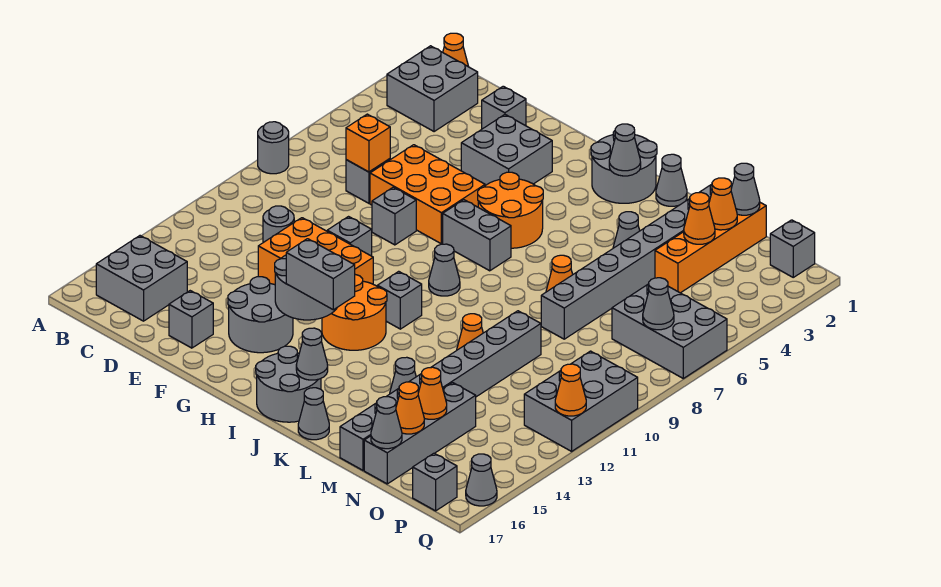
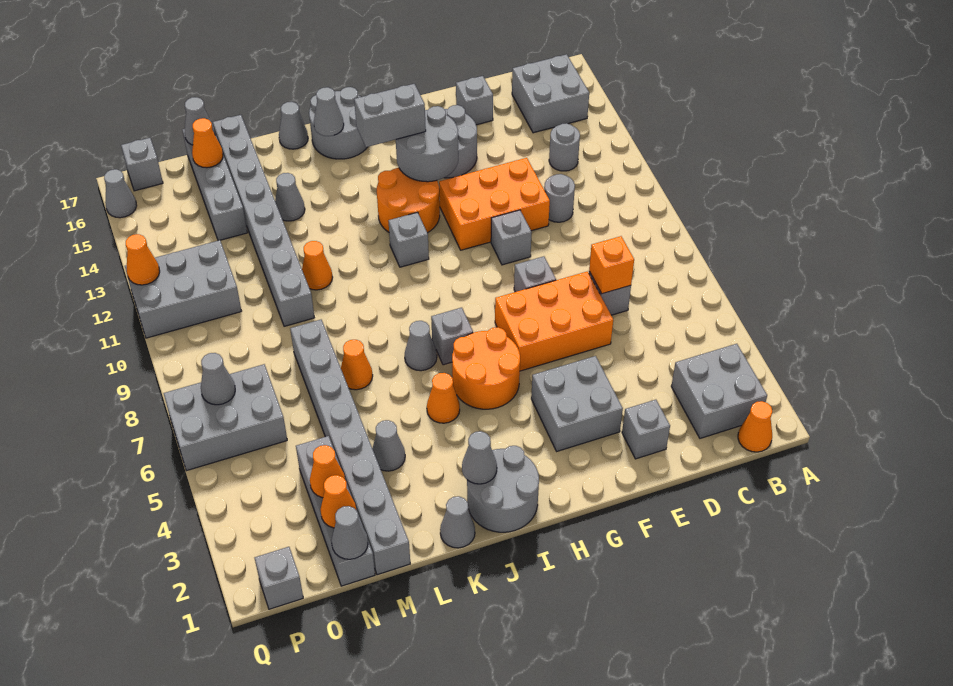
grey round brick A8 level 1 -> grey round brick C13 level 1
grey brick H7:I7 level 1 -> grey brick I7 level 1
grey cone I9 level 1 -> grey cone J7 level 1
orange brick N1:N4 level 1 -> grey brick N1:N4 level 1
orange cone N15 level 2 -> orange cone J5 level 1
grey brick P10:Q12 level 1 -> grey brick O11:Q12 level 1

